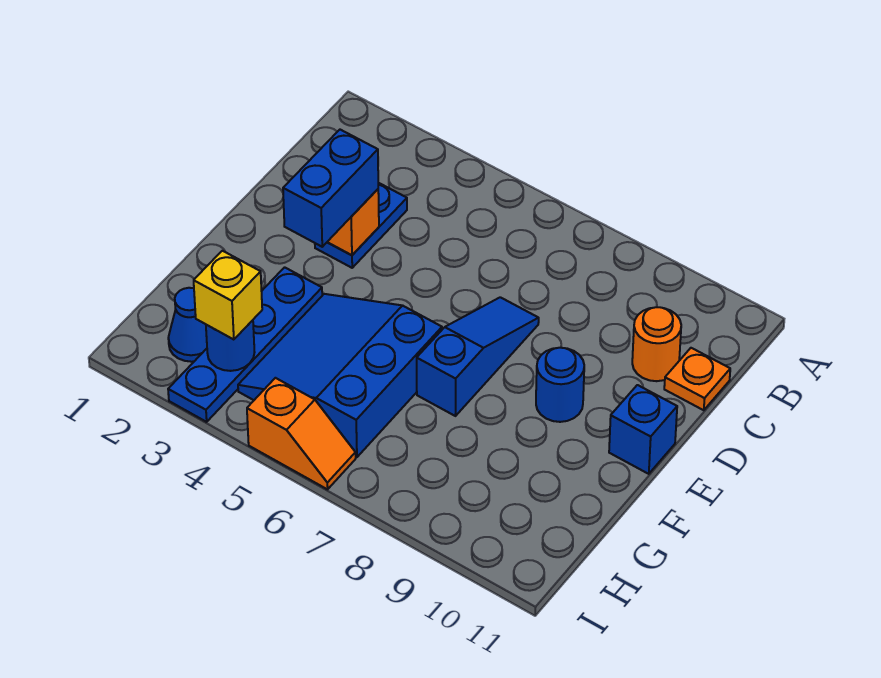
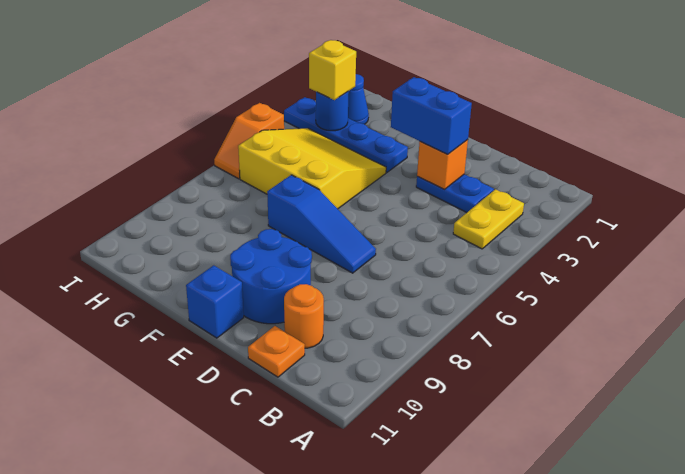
none -> yellow plate B3:B4 level 1
blue round brick E9 level 1 -> blue round brick D9:E10 level 1
blue slope F4:H6 level 1 top 6 -> yellow slope F4:H6 level 1 top 6

